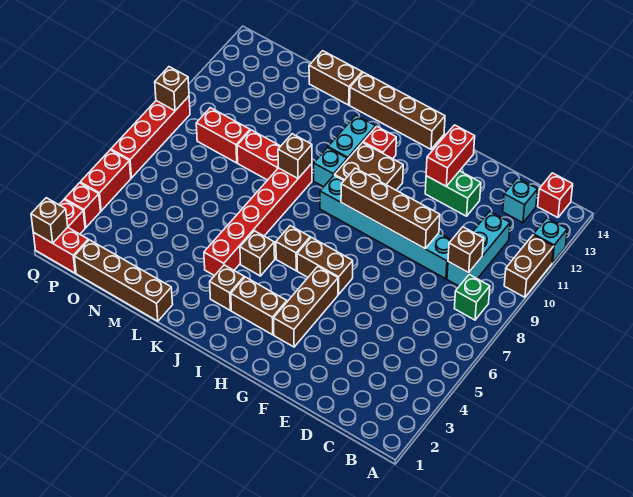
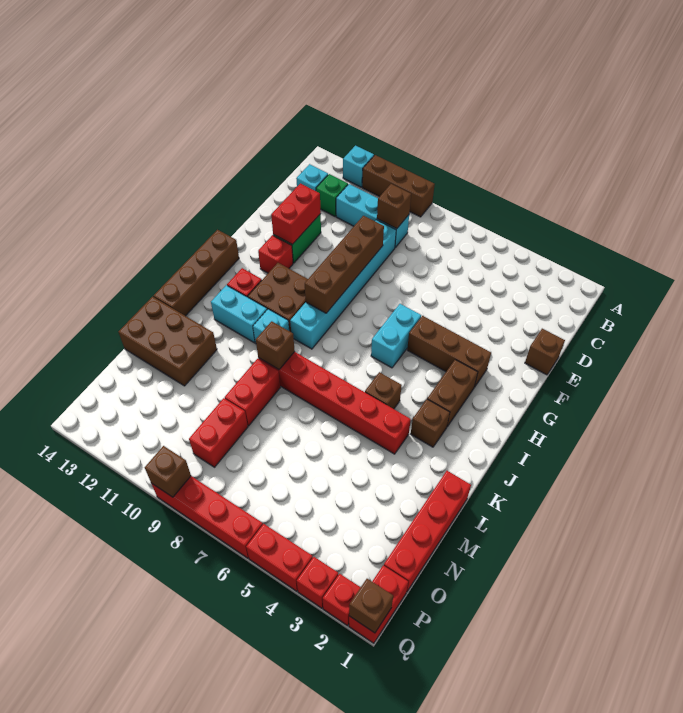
brown brick A10:A11 level 1 -> brown brick A9:A11 level 1
green brick B8 level 1 -> green brick C12 level 1
red brick B14 level 1 -> red brick G12 level 1
red brick F12:F13 level 2 -> red brick E12:F12 level 2
brown brick G6:H6 level 1 -> cyan brick G6:H6 level 1
brown brick I6 level 1 -> brown brick E1 level 1
brown brick L1:O1 level 1 -> red brick L1:O1 level 1
brown brick L14:M14 level 1 -> brown brick L12:M14 level 1

